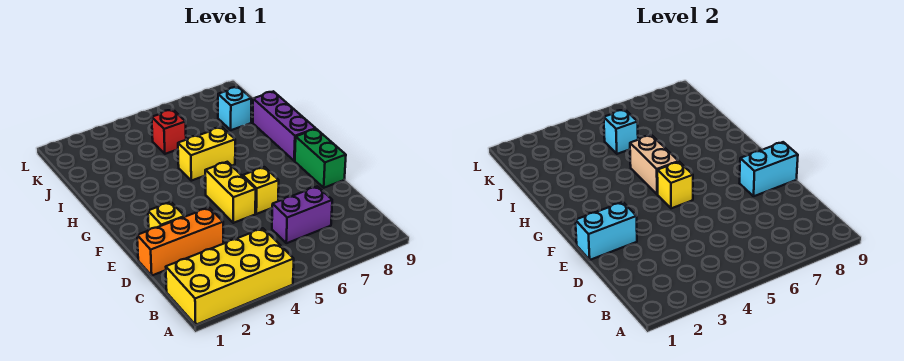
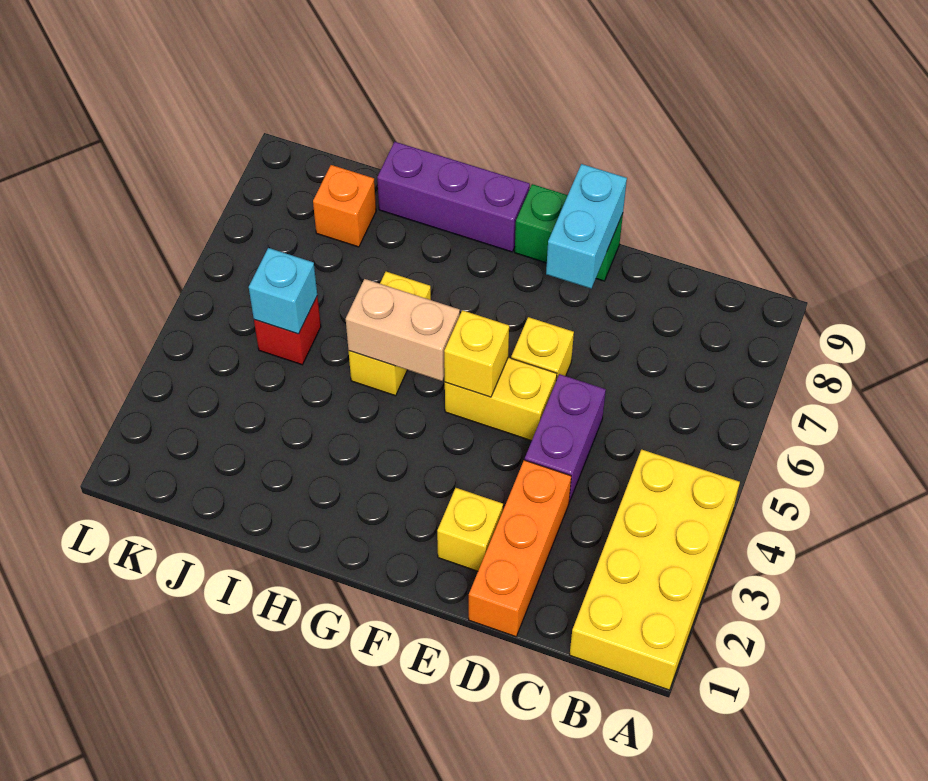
purple brick C6:C7 level 1 -> purple brick D4:D5 level 1
cyan brick E1:E2 level 2 -> none
cyan brick J8 level 1 -> orange brick J8 level 1

